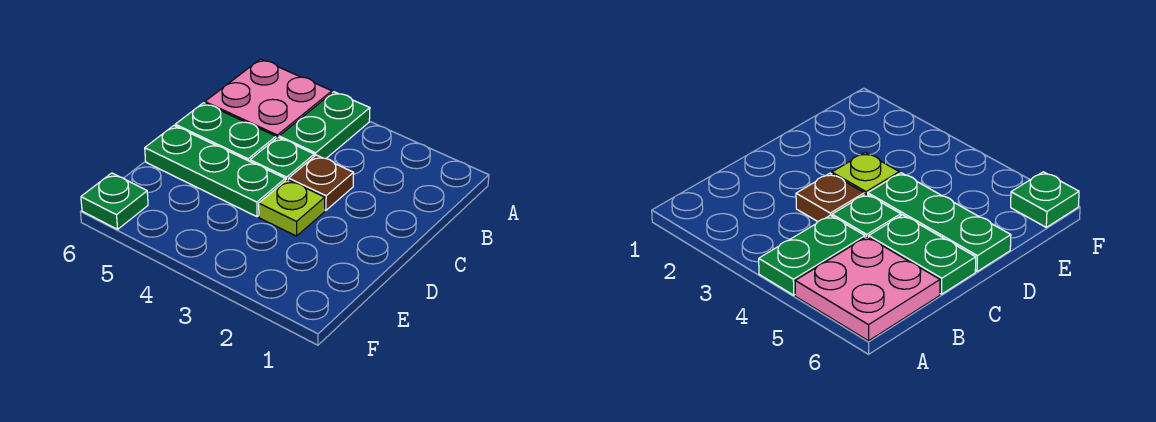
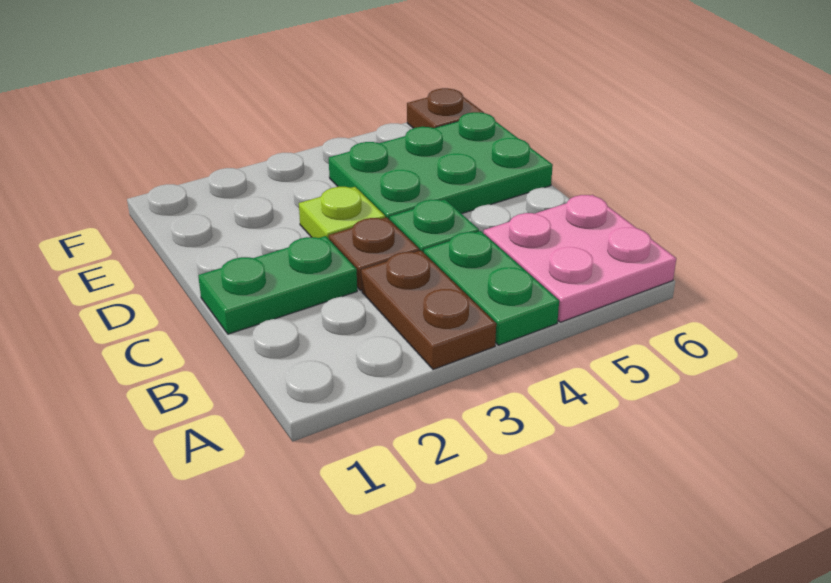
none -> brown plate A3:B3 level 1
green plate C5:C6 level 1 -> green plate C1:C2 level 1
green plate D4:D6 level 1 -> green plate D4:E6 level 1
green plate F6 level 1 -> brown plate F6 level 1

